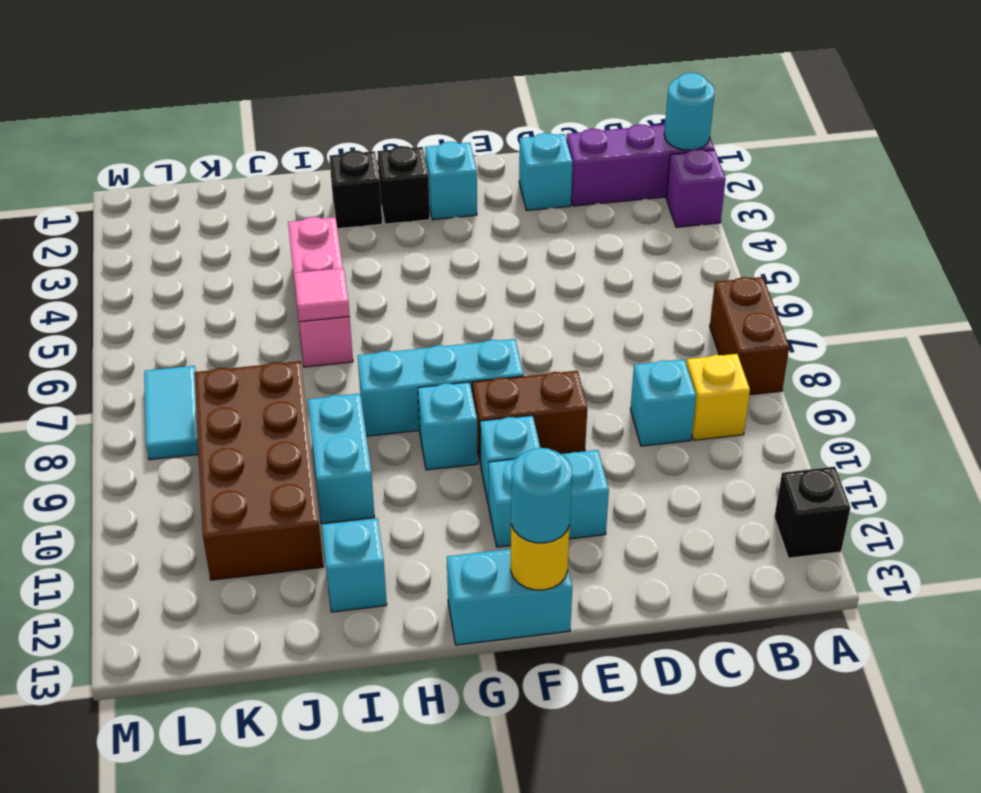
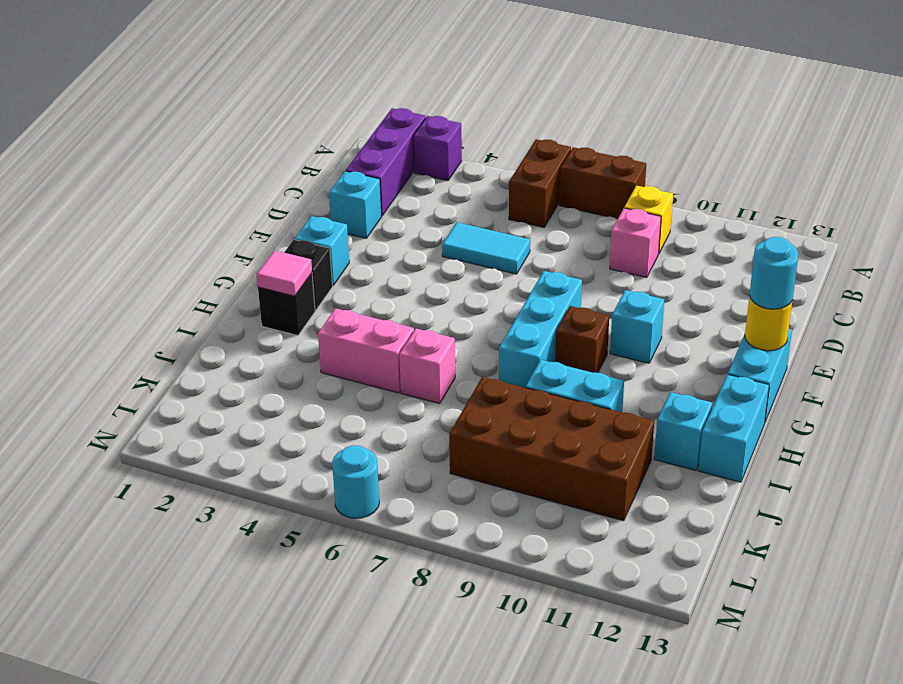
cyan round brick A2 level 2 -> cyan round brick M6 level 1
black brick A12 level 1 -> none
cyan brick C9 level 1 -> pink brick C9 level 1
brown brick E9:F9 level 1 -> brown brick A6:B6 level 1
cyan brick E11:F11 level 1 -> cyan brick H13:I13 level 1
cyan brick G9 level 1 -> brown brick G9 level 1
pink tile I6 level 2 -> pink tile H2 level 2
cyan tile L7:L8 level 1 -> cyan tile D5:D6 level 1

